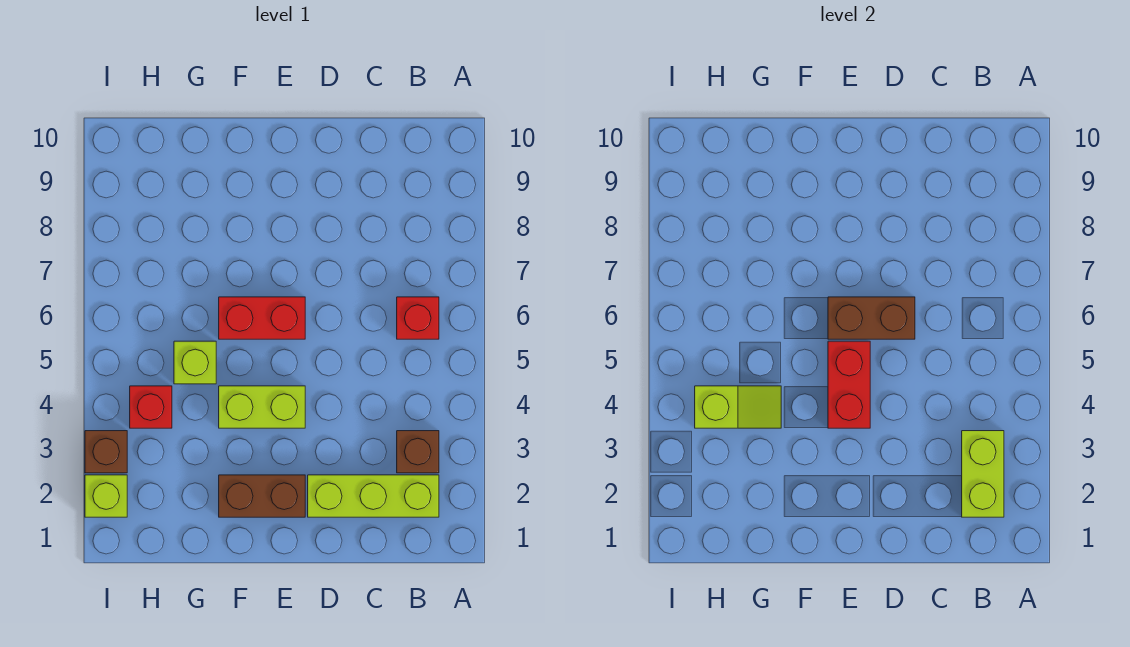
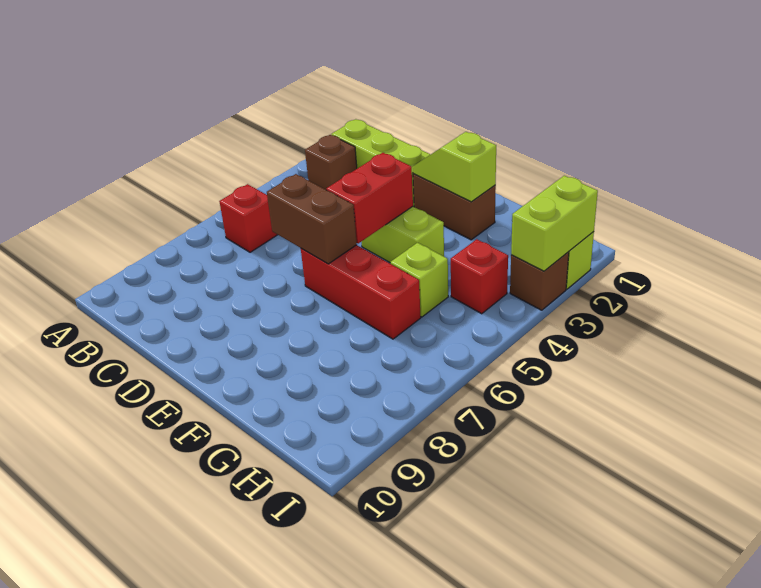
lime brick B2:B3 level 2 -> lime brick I2:I3 level 2
red brick E6:F6 level 1 -> red brick E6:G6 level 1
lime slope G4:H4 level 2 top H -> lime slope E2:F2 level 2 top F

